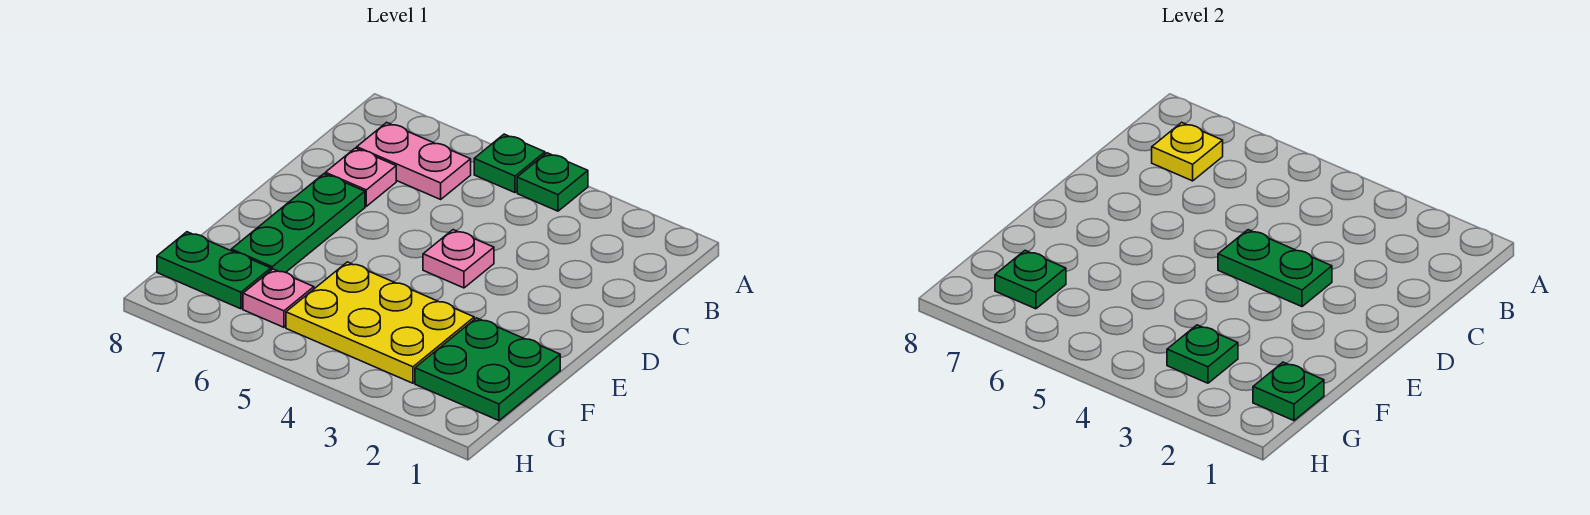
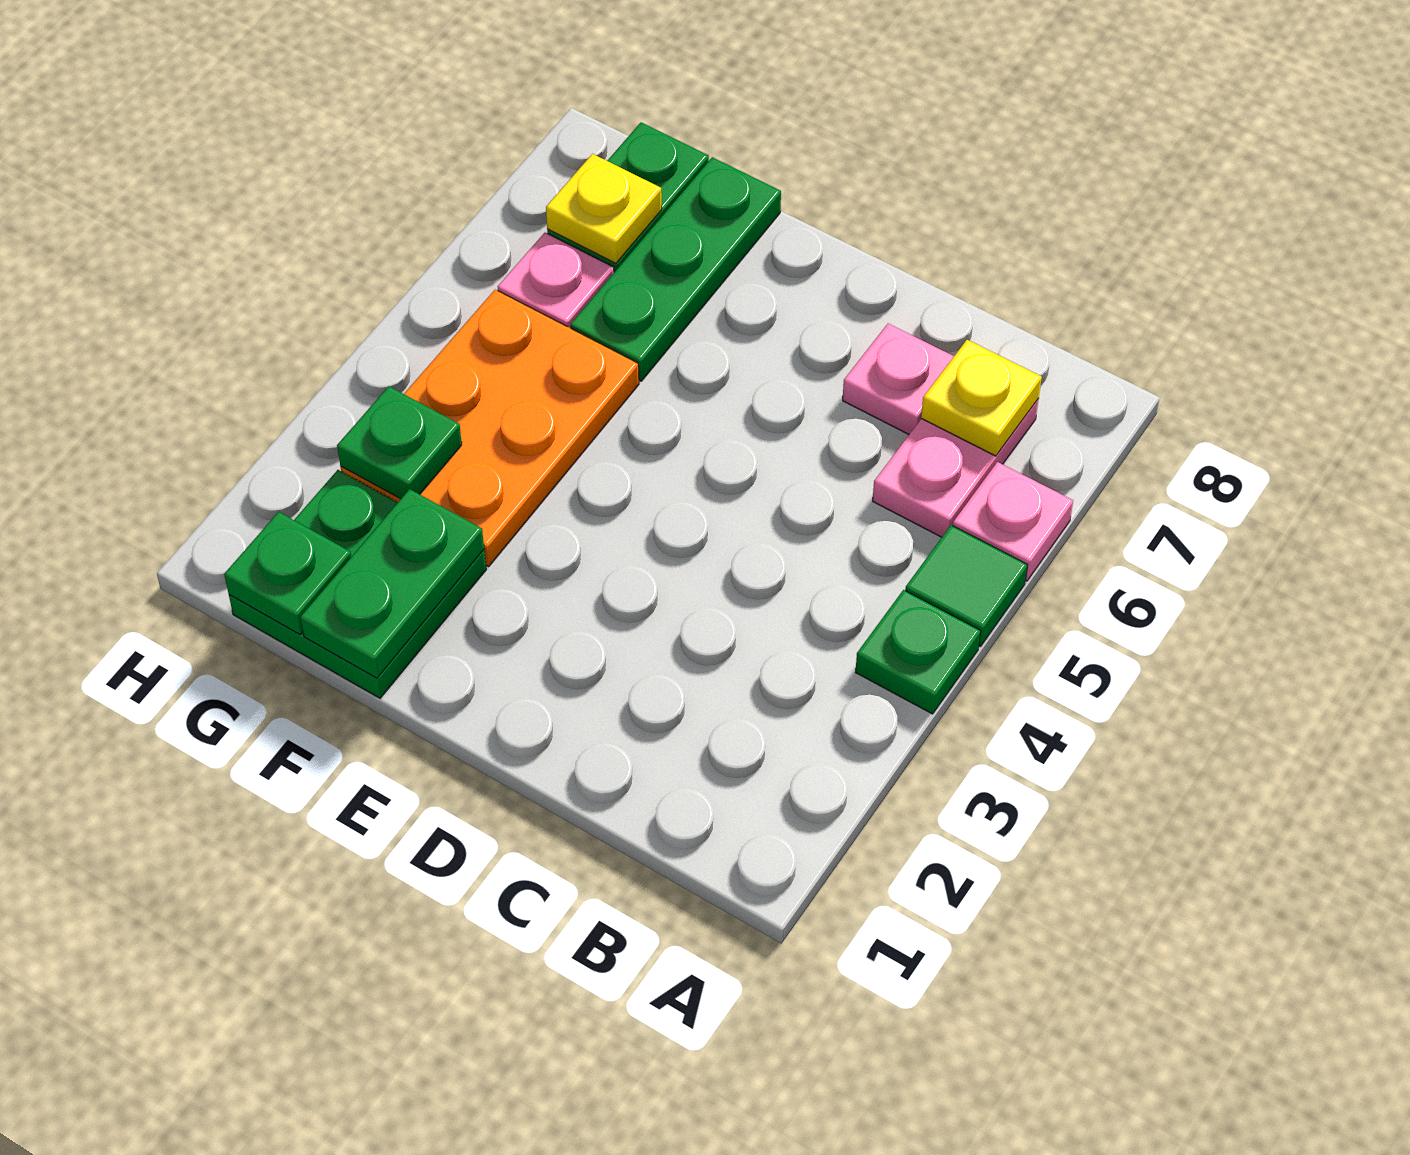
green plate A5 level 1 -> green tile A5 level 1
green plate D3:D4 level 2 -> green plate F1:F2 level 2
pink plate D4 level 1 -> pink plate A6 level 1
green plate D7:F7 level 1 -> green plate F6:F8 level 1
yellow plate F3:G5 level 1 -> orange plate F3:G5 level 1
green plate G7 level 2 -> yellow plate G7 level 2

